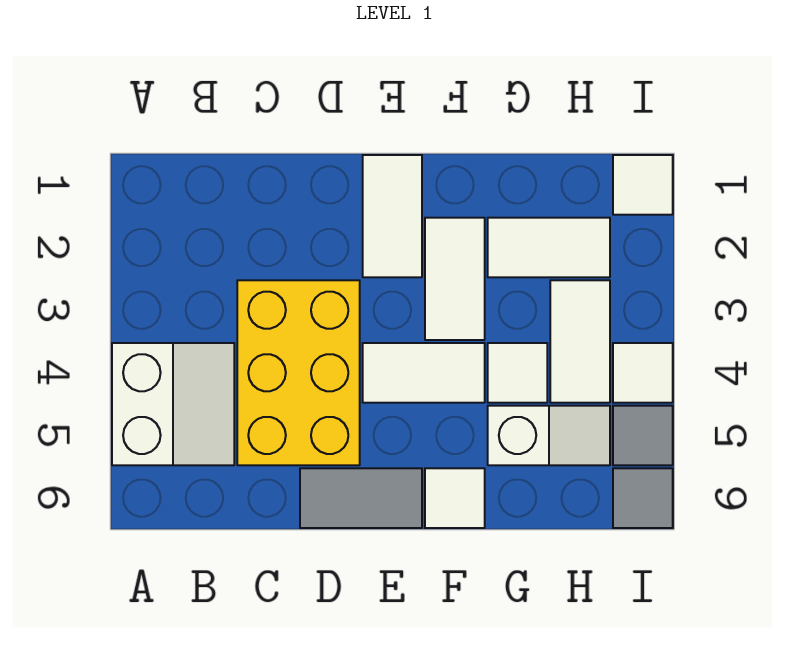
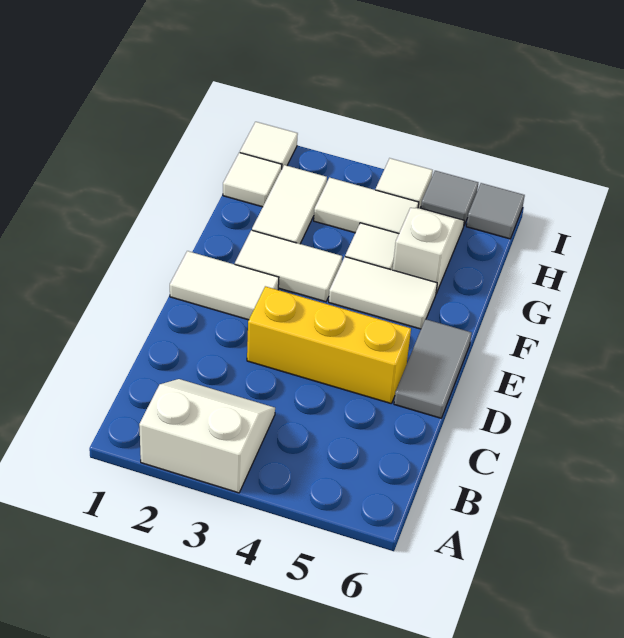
white slope A4:B5 level 1 top A -> white slope A2:B3 level 1 top A
yellow brick C3:D5 level 1 -> yellow brick D3:D5 level 1
white tile E4:F4 level 1 -> white tile F4:F5 level 1
white tile F6 level 1 -> white tile H1 level 1

